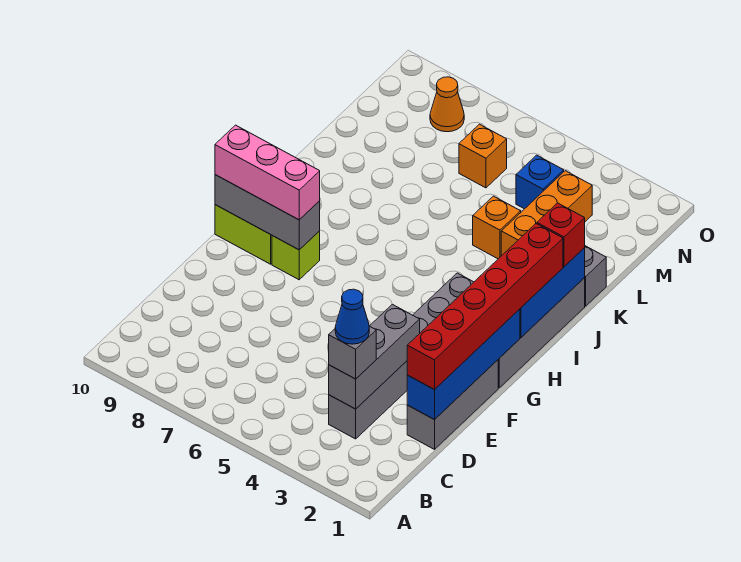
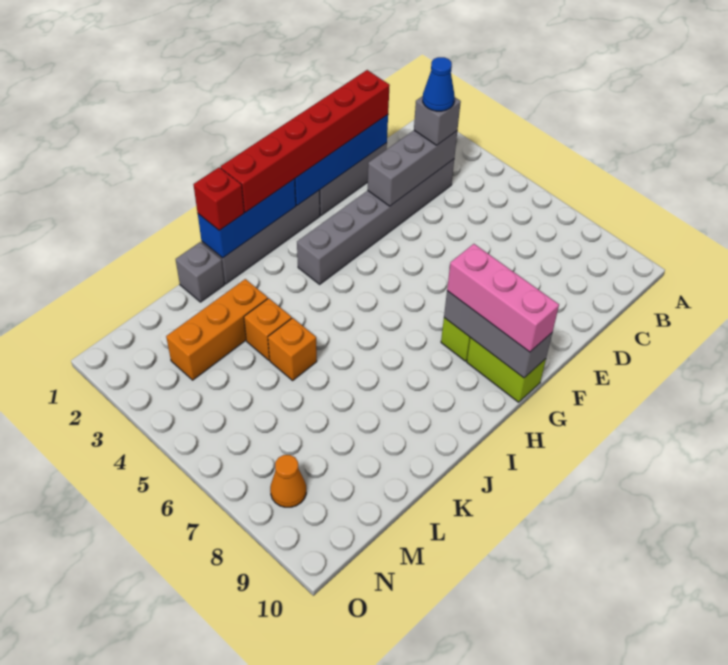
blue brick M4 level 1 -> none
orange brick M6 level 1 -> orange brick K5 level 1

